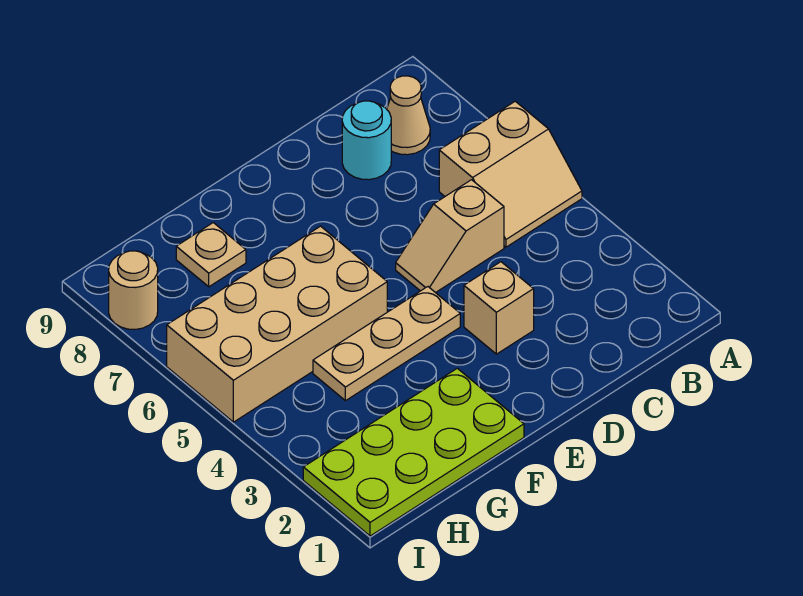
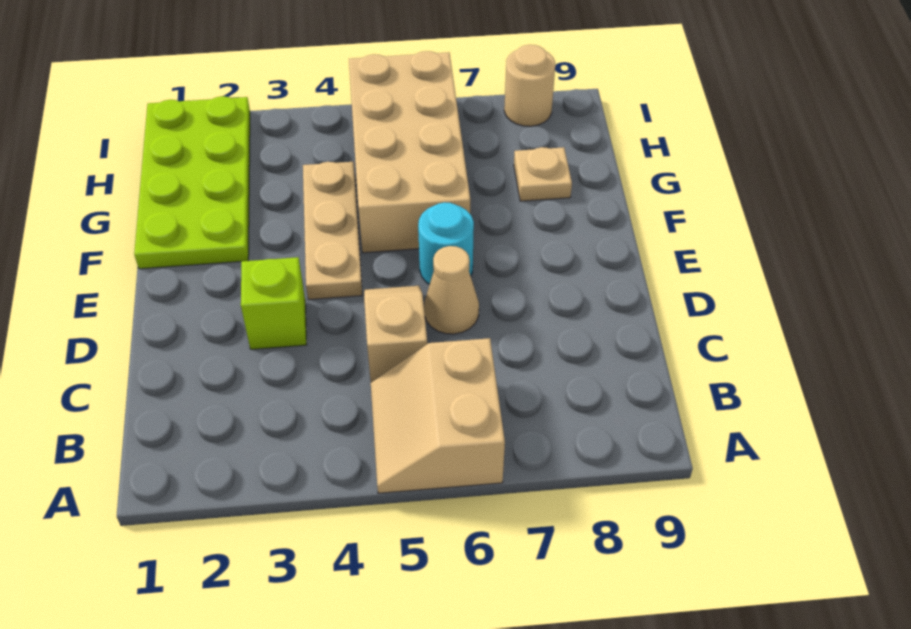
tan cone B8 level 1 -> tan cone D6 level 1
cyan round brick C8 level 1 -> cyan round brick E6 level 1
tan brick D3 level 1 -> lime brick D3 level 1

